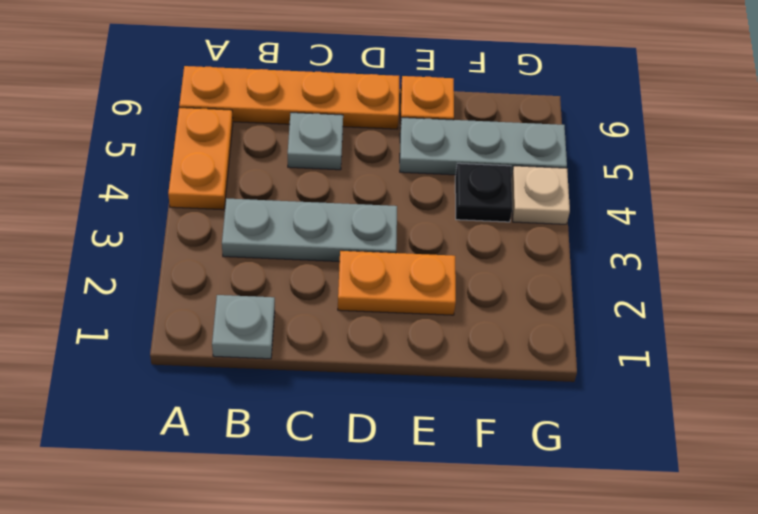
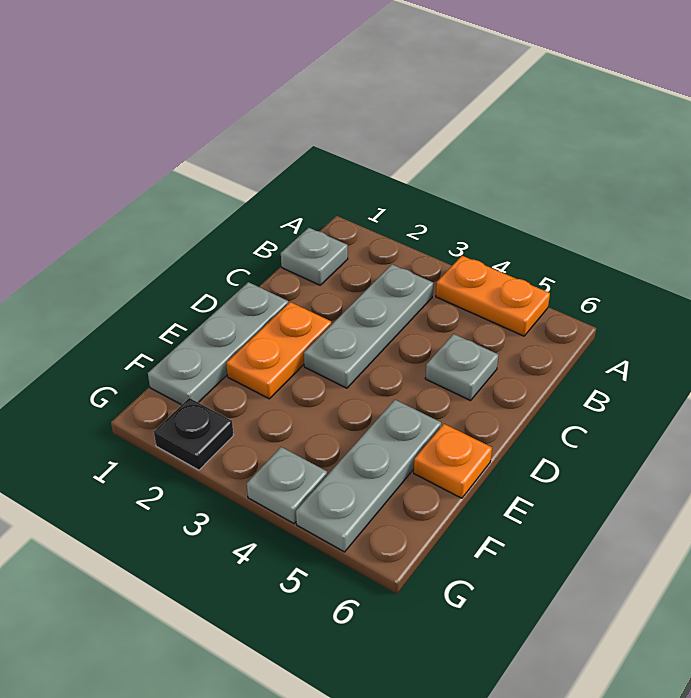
orange plate A6:D6 level 1 -> none
none -> grey plate D1:F1 level 1
black plate F4 level 1 -> black plate G2 level 1
tan plate G4 level 1 -> grey plate G4 level 1

